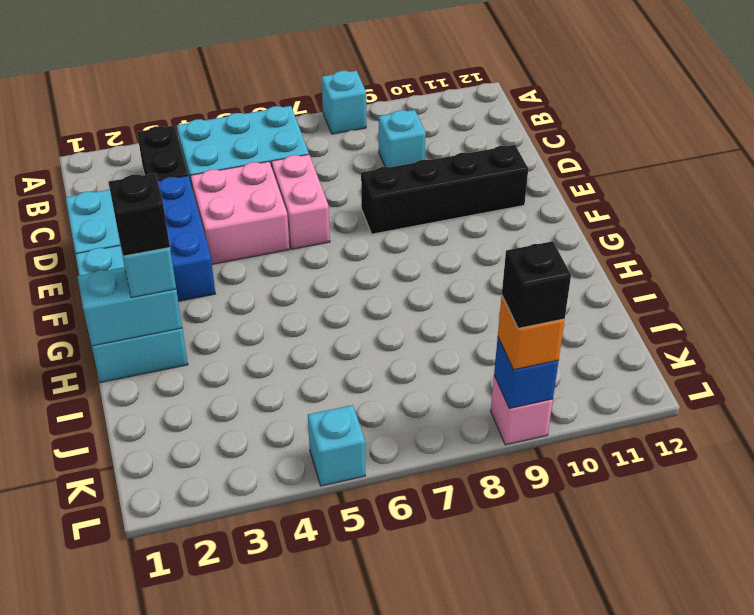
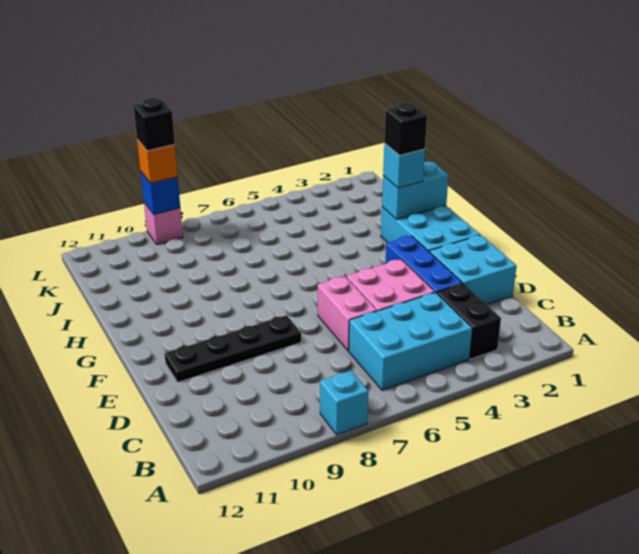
cyan brick C9 level 1 -> none
black brick E8:E11 level 1 -> black plate E8:E11 level 1
cyan brick L5 level 1 -> none

